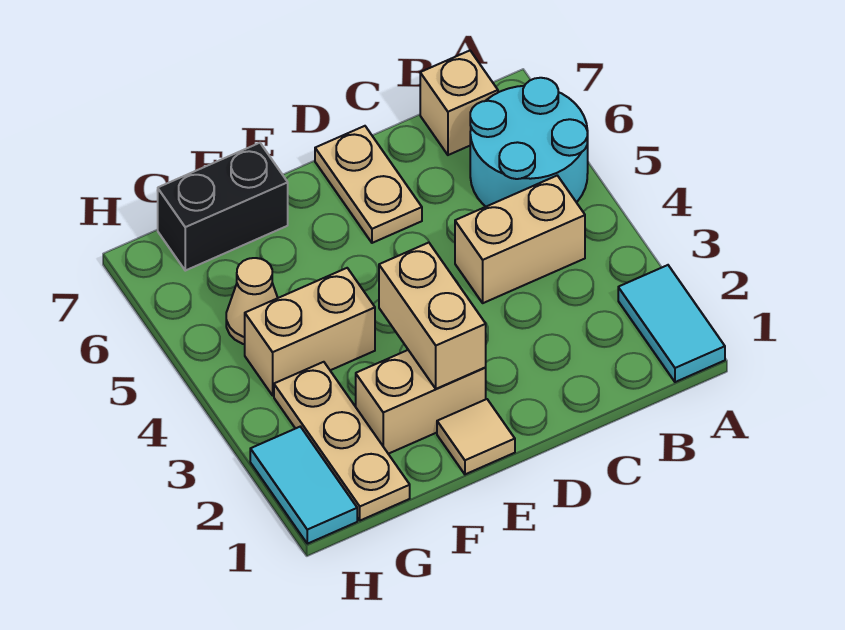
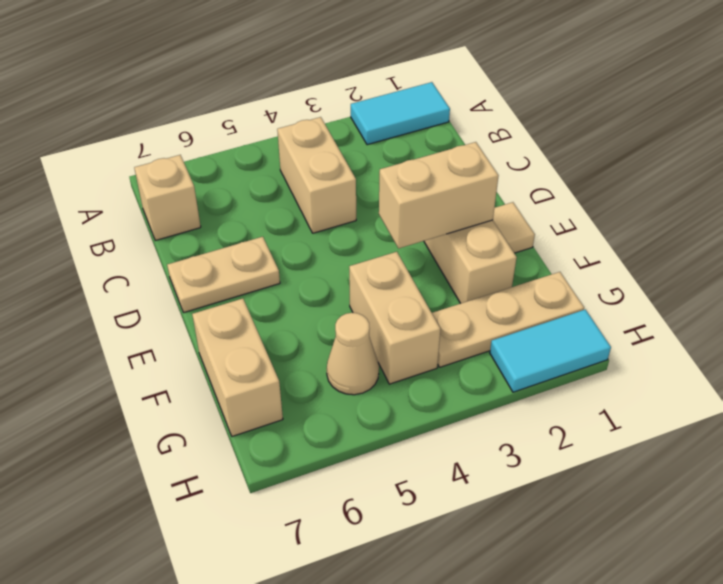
cyan round brick A5:B6 level 1 -> none
black brick F7:G7 level 1 -> tan brick F7:G7 level 1

